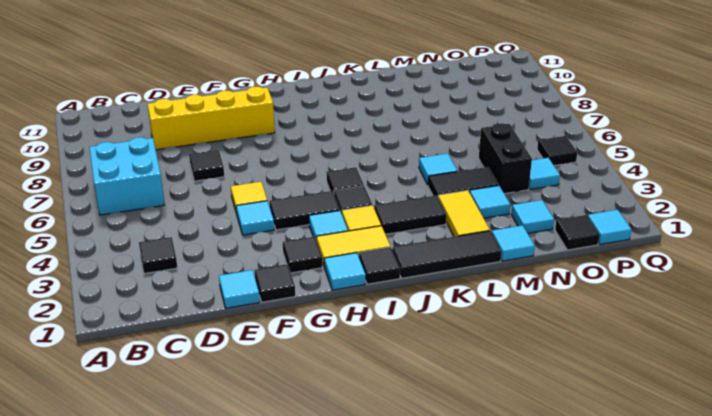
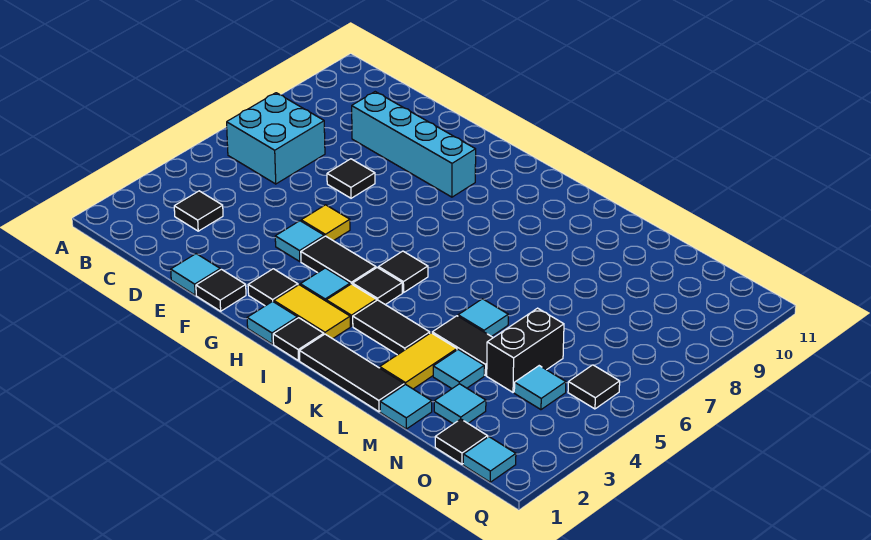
yellow brick D9:G9 level 1 -> cyan brick D9:G9 level 1

